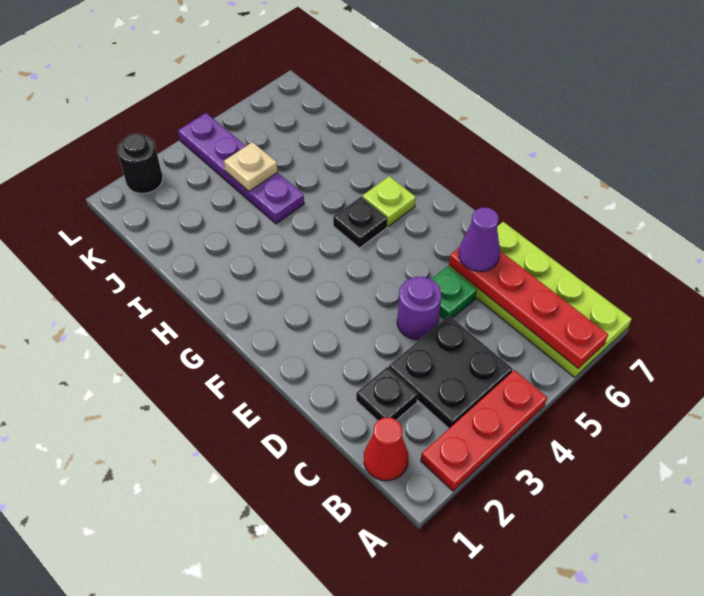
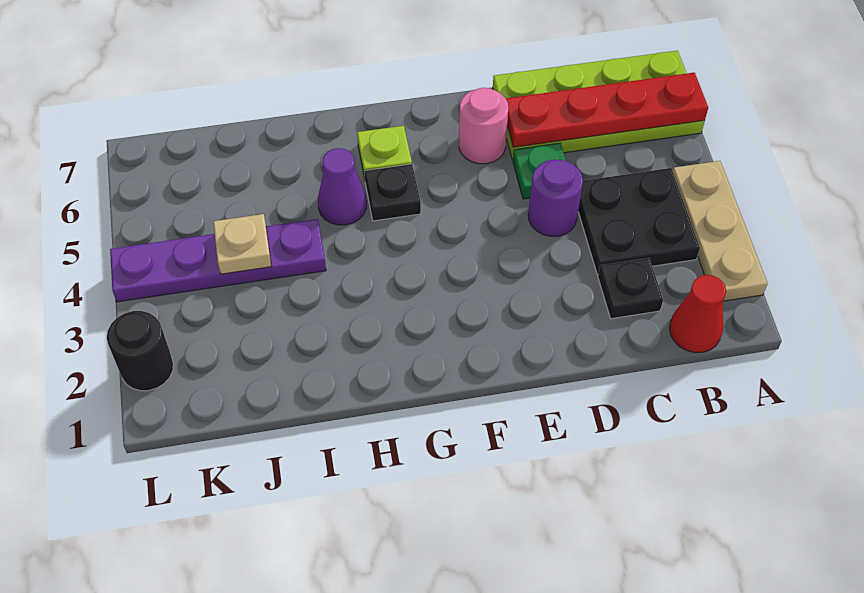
red plate A2:A4 level 1 -> tan plate A2:A4 level 1
purple cone D6 level 3 -> purple cone H5 level 1
none -> pink round brick E6 level 1

